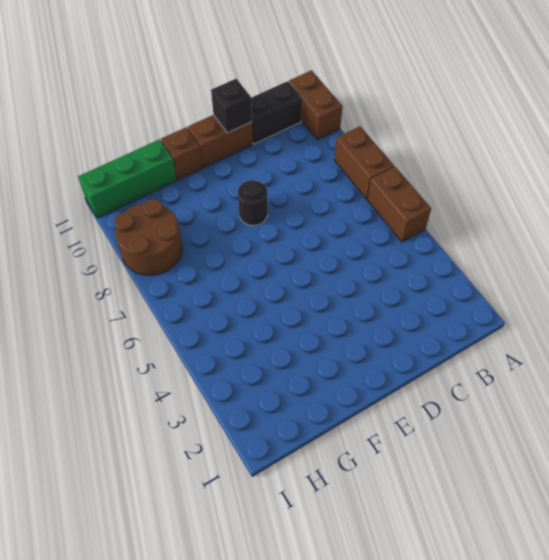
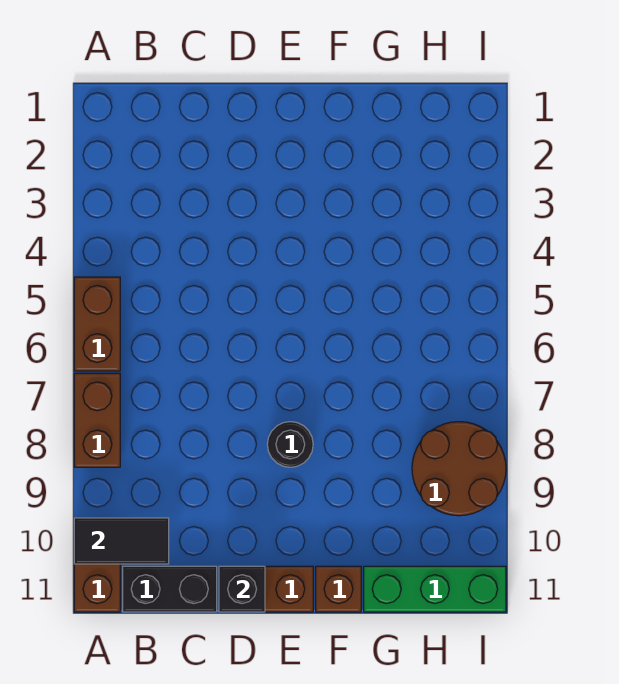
none -> black tile A10:B10 level 2

